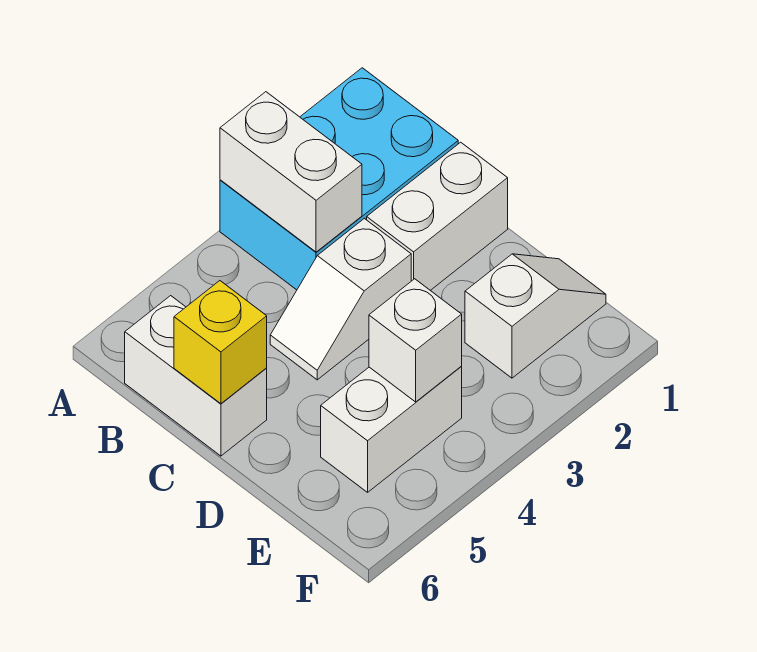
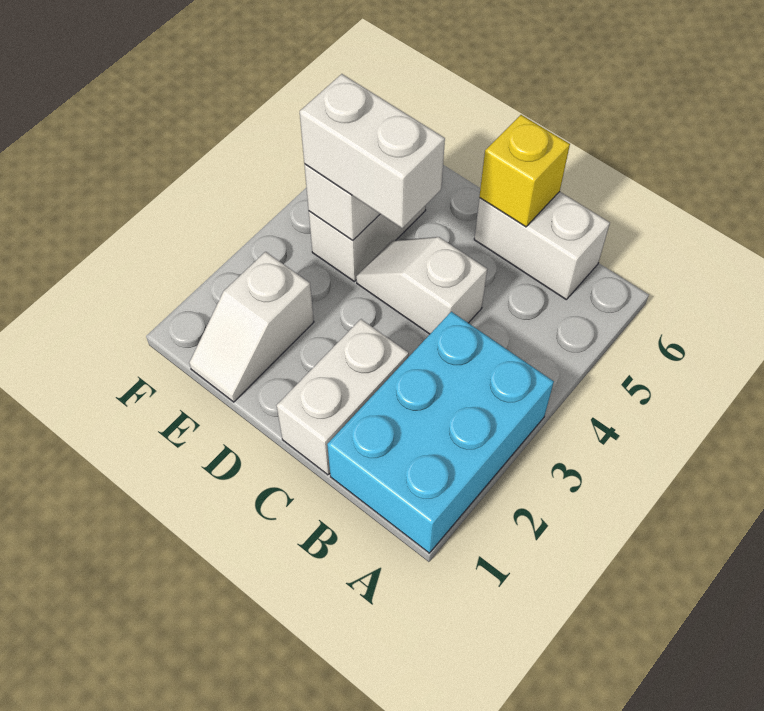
white brick A3:B3 level 2 -> white brick D4:E4 level 3
white slope C3:C4 level 1 top 3 -> white slope C4:D4 level 1 top C

